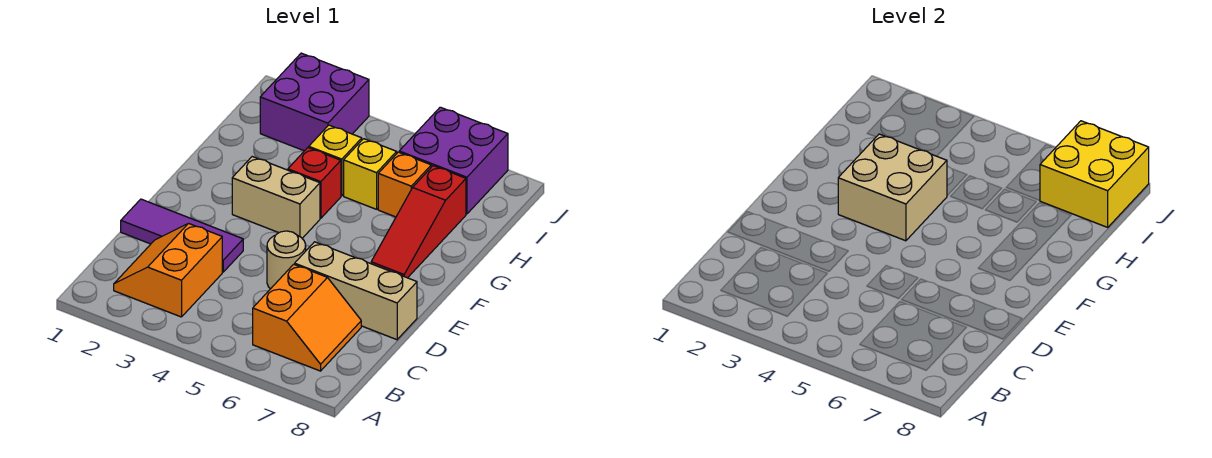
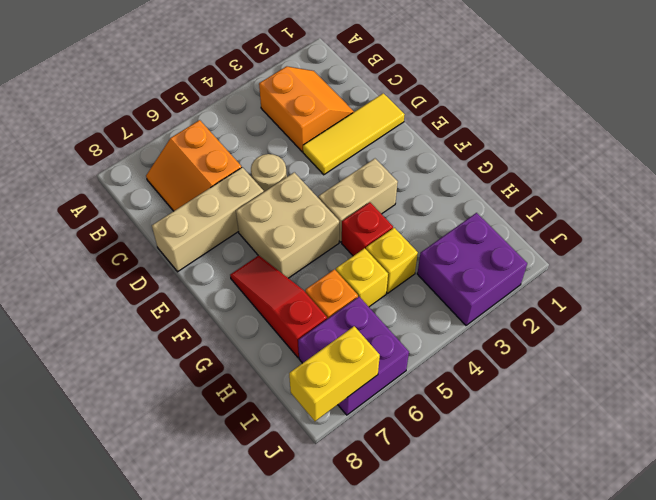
purple tile D1:D3 level 1 -> yellow tile D1:D3 level 1
tan brick F3:G4 level 2 -> tan brick E5:F6 level 1
yellow brick I7:J8 level 2 -> yellow brick J7:J8 level 2

